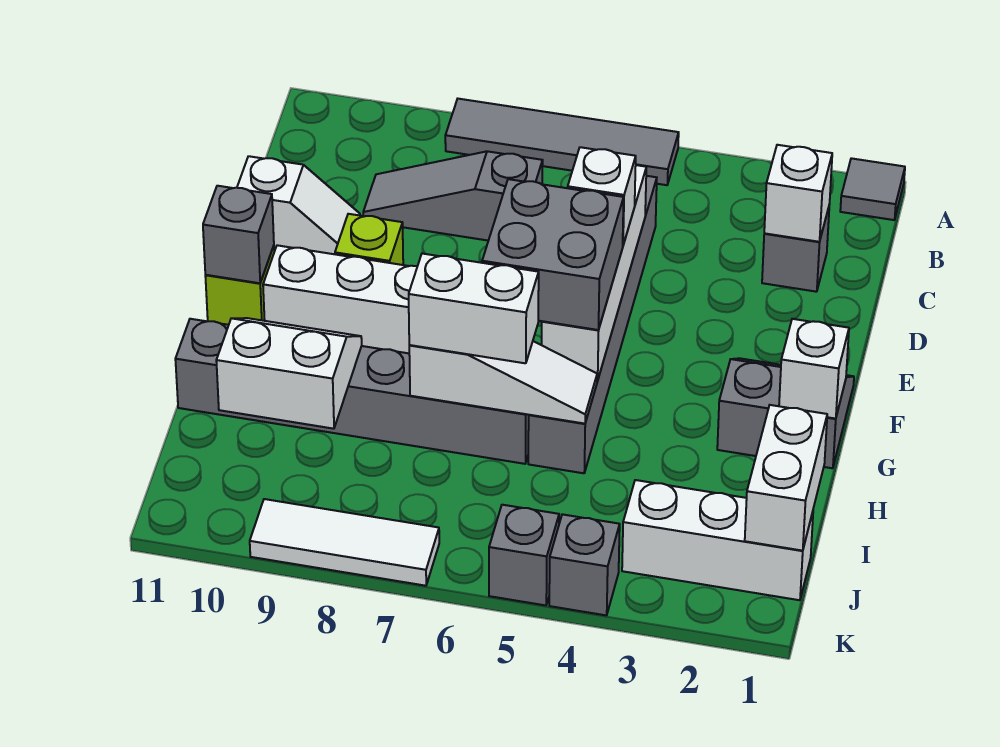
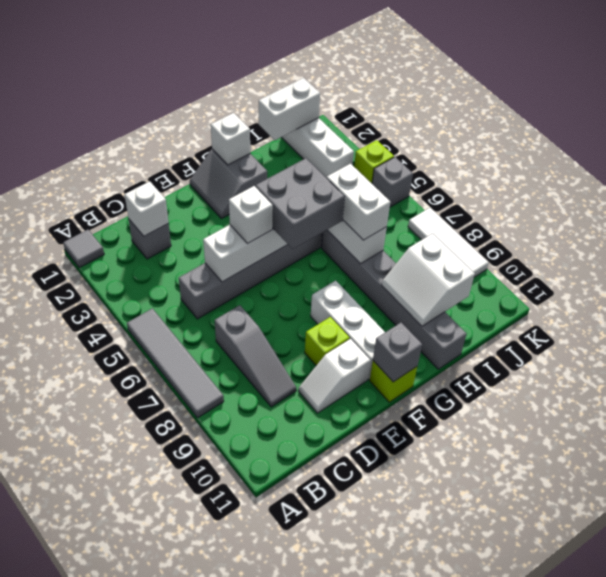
white slope D10:D11 level 1 top 11 -> white slope D10:E10 level 1 top E
grey brick K4 level 1 -> lime brick K4 level 1

